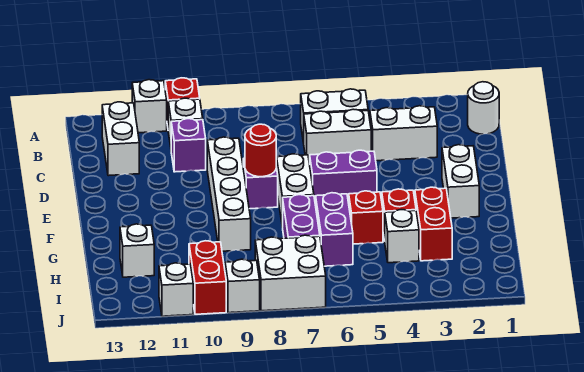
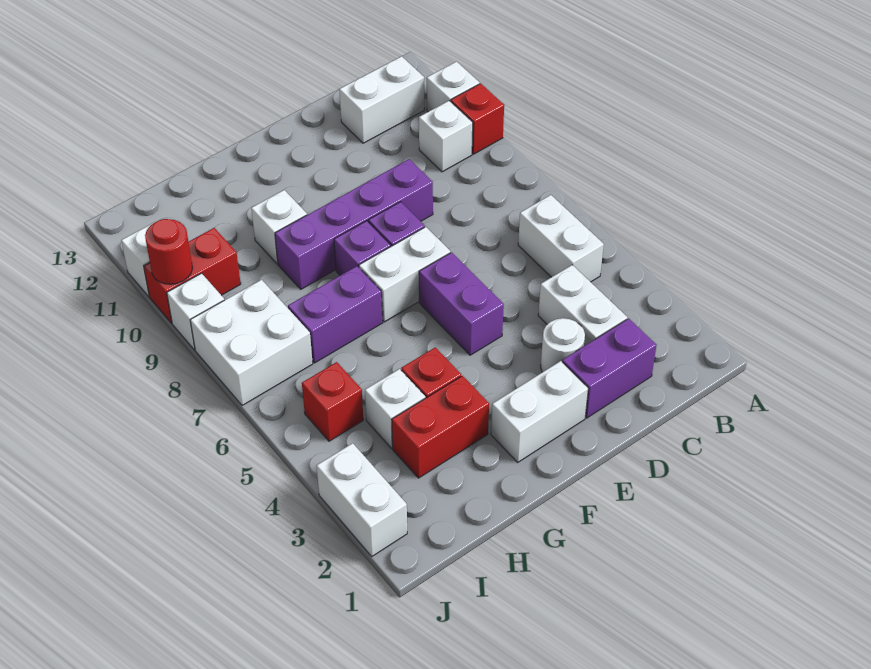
white round brick B1 level 1 -> white round brick D3 level 1
white brick C5:C6 level 1 -> white brick J2:J3 level 1
purple brick C10 level 1 -> purple brick F8 level 1
white brick D9:G9 level 1 -> purple brick D9:G9 level 1
red round brick E8 level 2 -> red round brick J10 level 2
red brick G5 level 1 -> red brick I5 level 1
purple brick G6:H6 level 1 -> purple brick C2:D2 level 1
white brick H12 level 1 -> white brick G10 level 1

